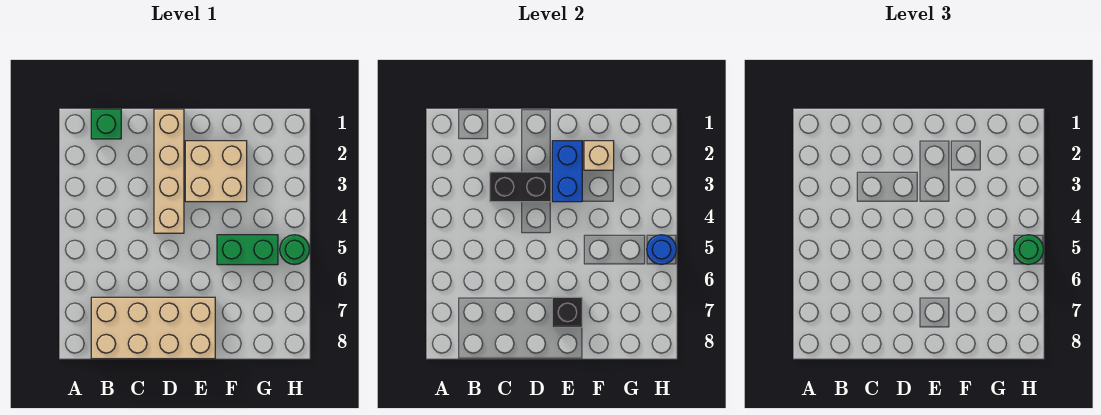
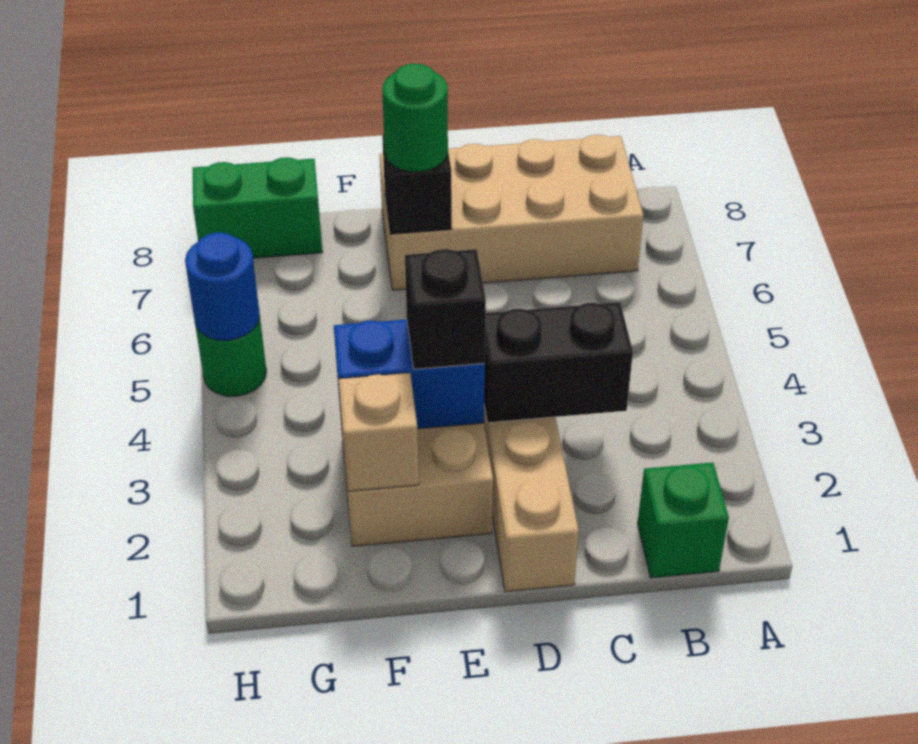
blue brick E2:E3 level 2 -> blue brick E3:F3 level 2
none -> black brick E3 level 3
green brick F5:G5 level 1 -> green brick G8:H8 level 1
green round brick H5 level 3 -> green round brick E7 level 3

